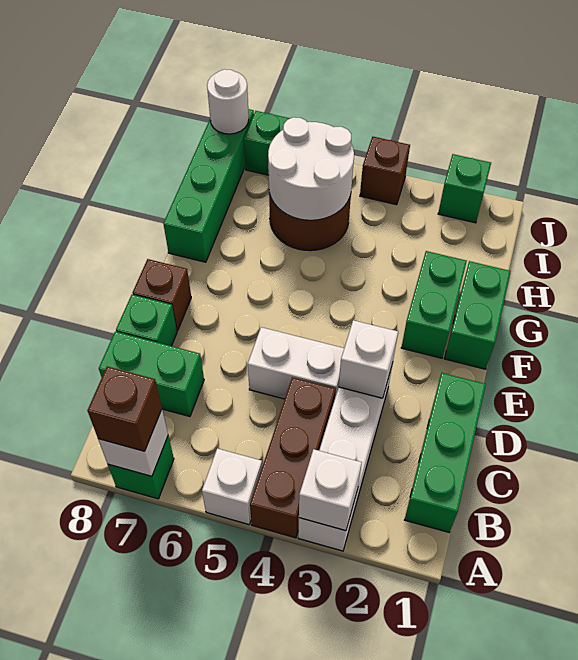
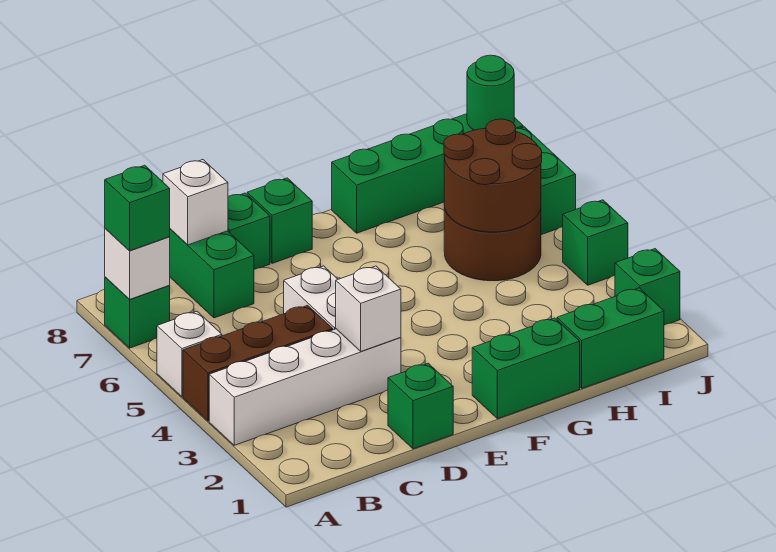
white brick A3 level 2 -> white brick C8 level 2
brown brick A7 level 3 -> green brick A7 level 3
green brick B1:D1 level 1 -> green brick D1 level 1
brown brick E8 level 1 -> green brick E8 level 1
green brick F2:G2 level 1 -> green brick H1:I1 level 1
white round brick H5:I6 level 2 -> brown round brick H5:I6 level 2
brown brick J4 level 1 -> green brick J4 level 1
white round brick J8 level 2 -> green round brick J8 level 2

